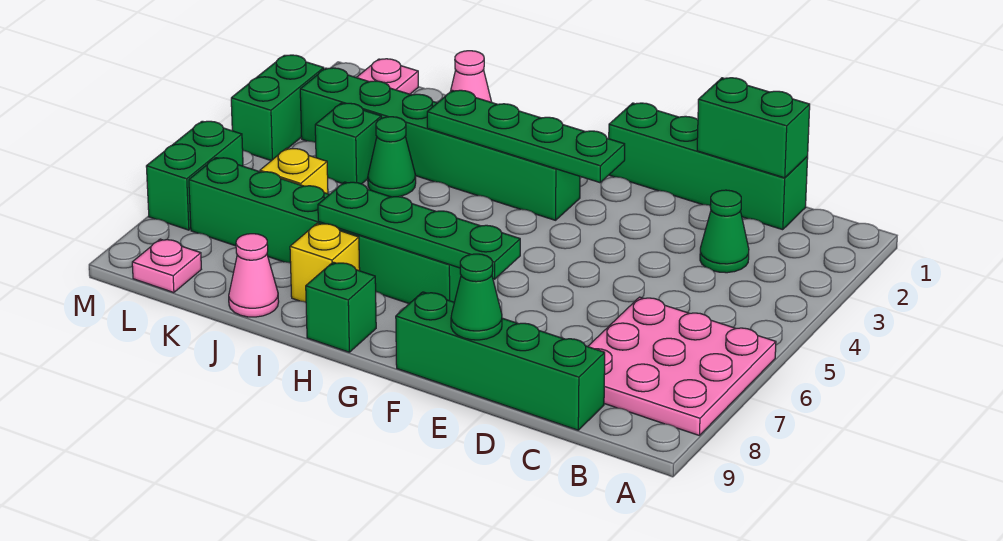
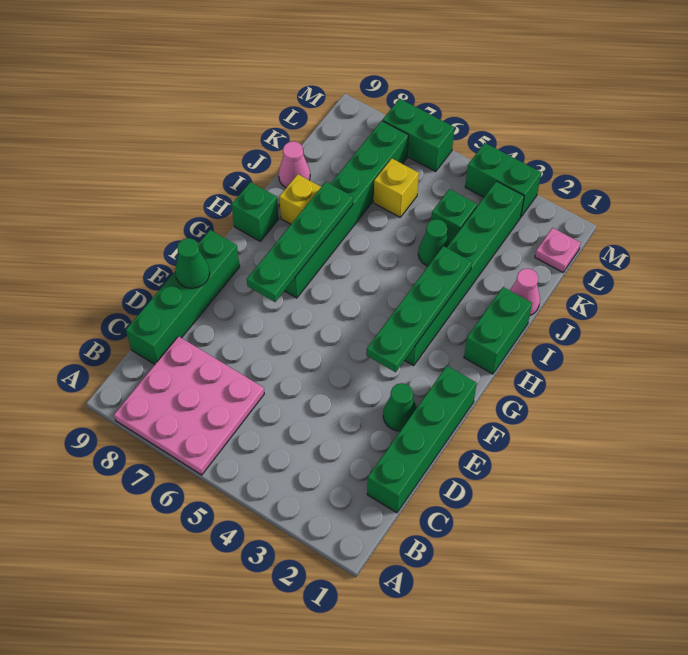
green brick C1:D1 level 2 -> green brick H1:I1 level 1
green cone C3 level 1 -> green cone E2 level 1
pink plate L9 level 1 -> none

